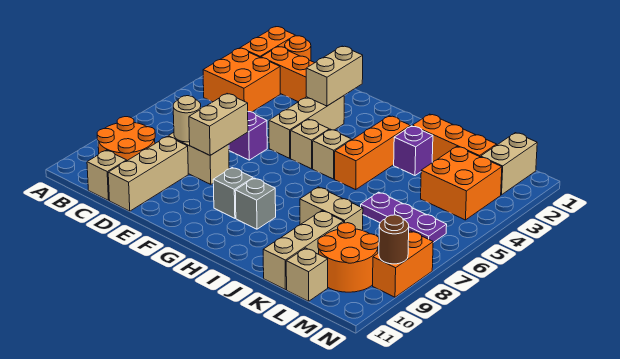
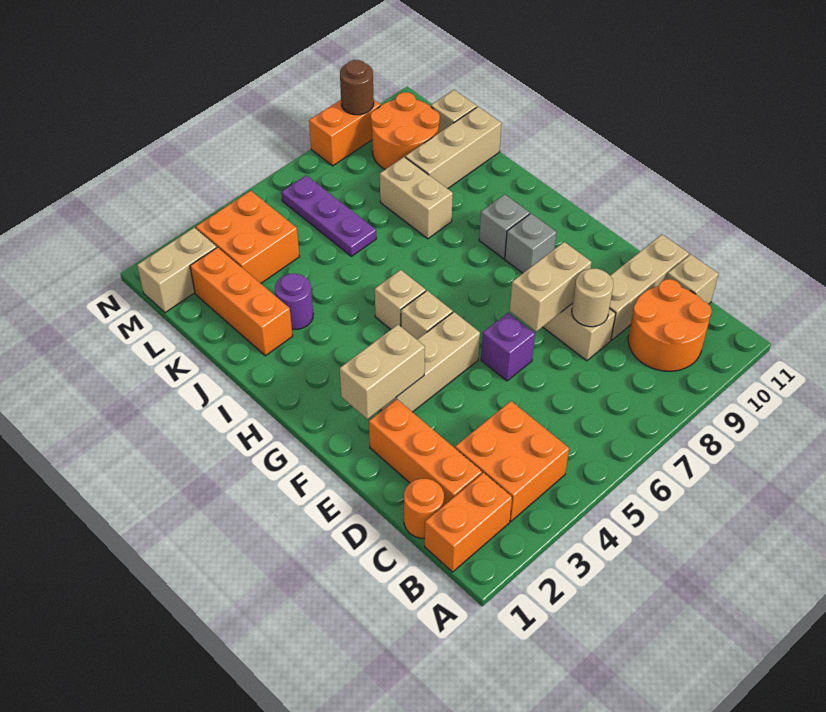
orange brick I3:I5 level 1 -> none
purple brick J3 level 1 -> purple round brick J3 level 1

